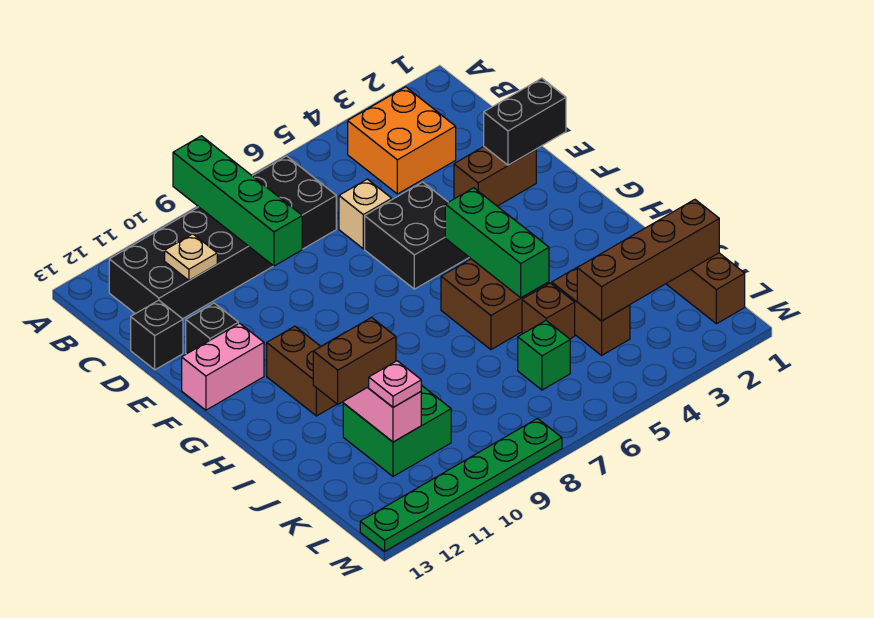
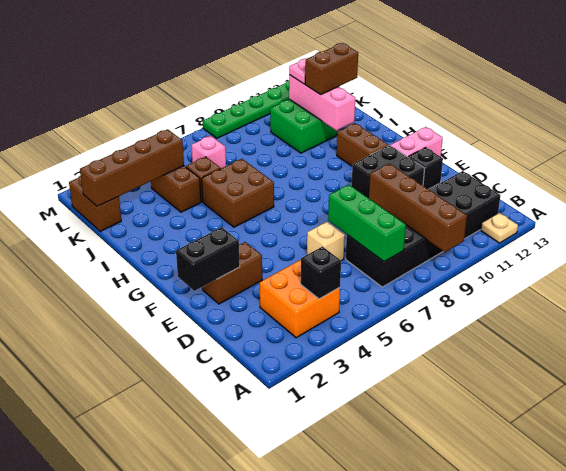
green brick A9:D9 level 2 -> brown brick A9:D9 level 2
tan plate C11 level 2 -> tan plate A12 level 1
black brick D13 level 1 -> black brick B4 level 2
black brick E5:F6 level 1 -> black brick E10:F11 level 1
green brick G5:I5 level 2 -> green brick B7:D7 level 2
green brick K6 level 1 -> pink brick K6 level 1

